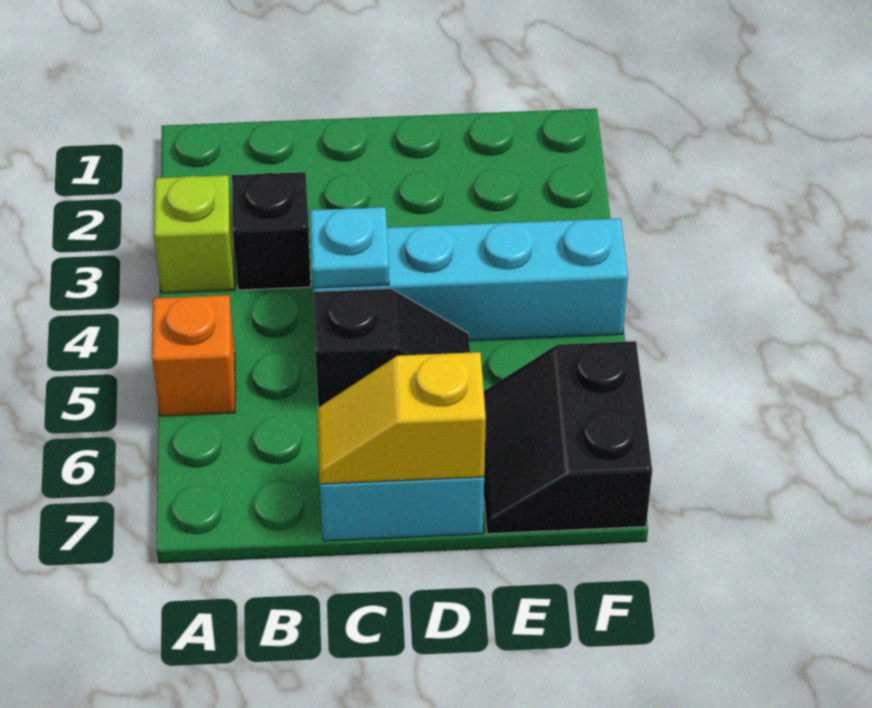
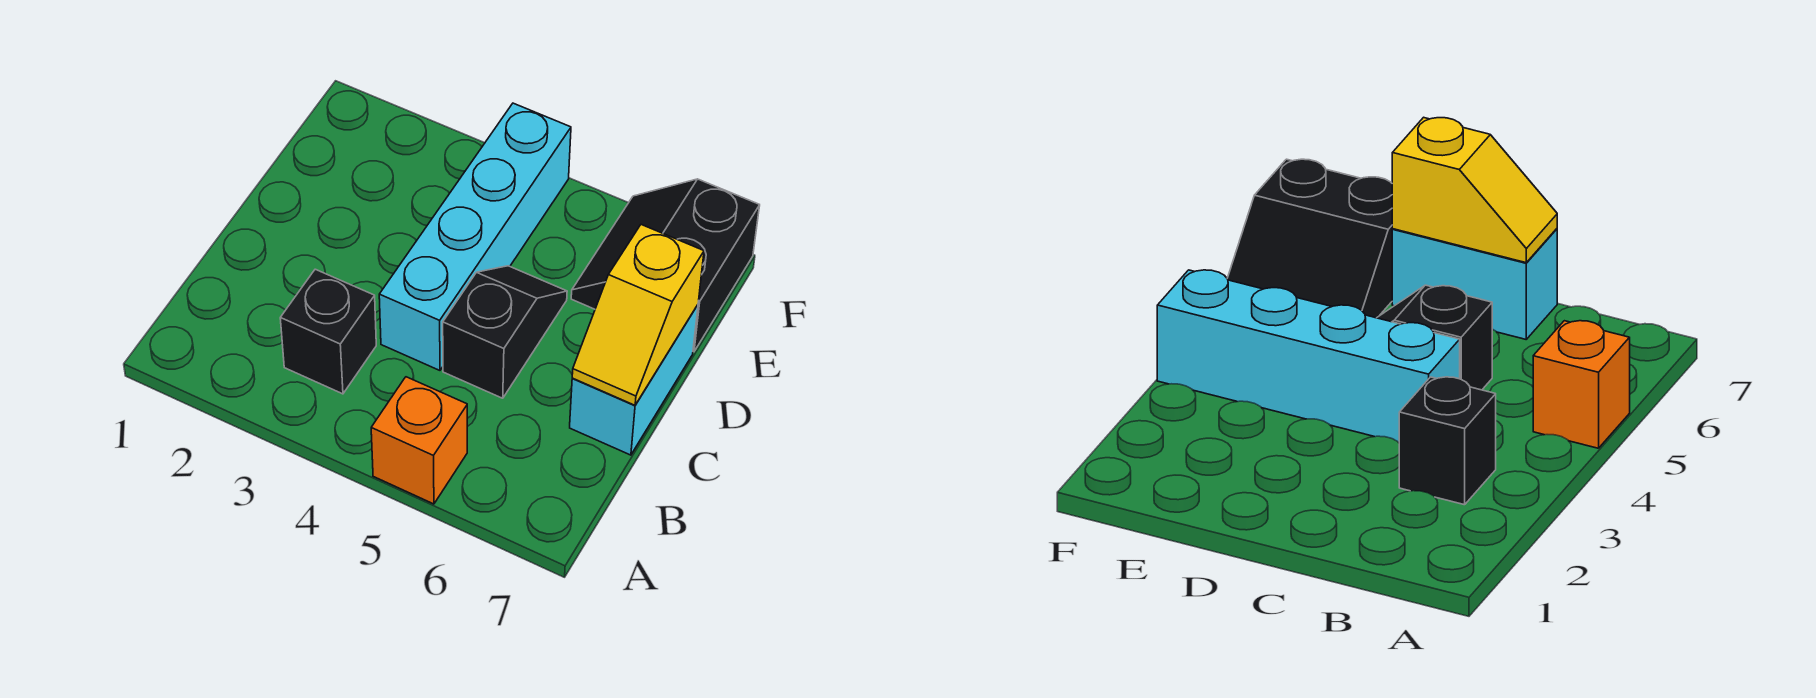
lime brick A3 level 1 -> none
cyan plate C4 level 2 -> none
black slope E6:F7 level 1 top F -> black slope E6:F7 level 1 top 7

